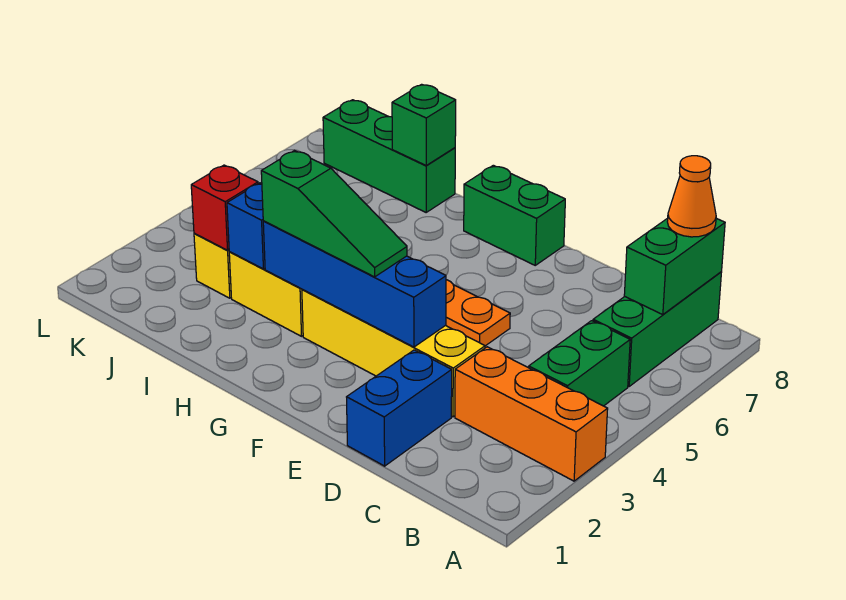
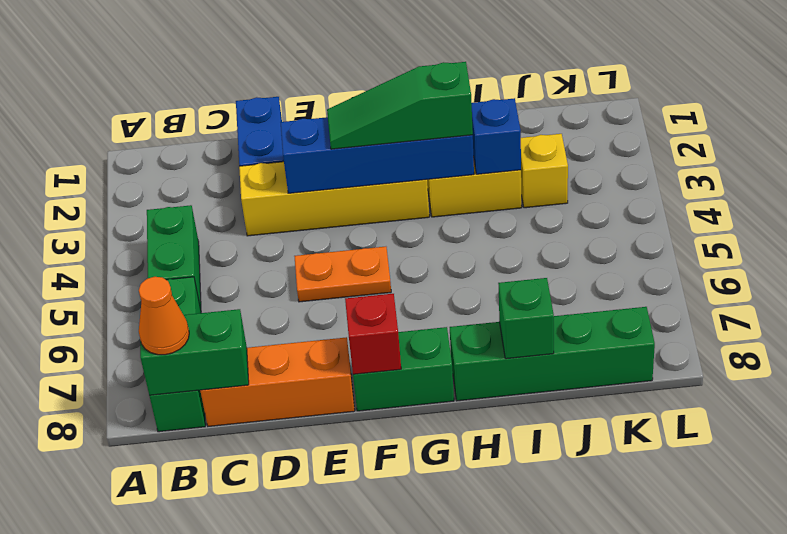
orange brick A3:C3 level 1 -> orange brick C8:E8 level 1
green brick B7:B8 level 2 -> green brick B8:C8 level 2
green brick I8:K8 level 1 -> green brick H8:K8 level 1
red brick J3 level 2 -> red brick F8 level 2

